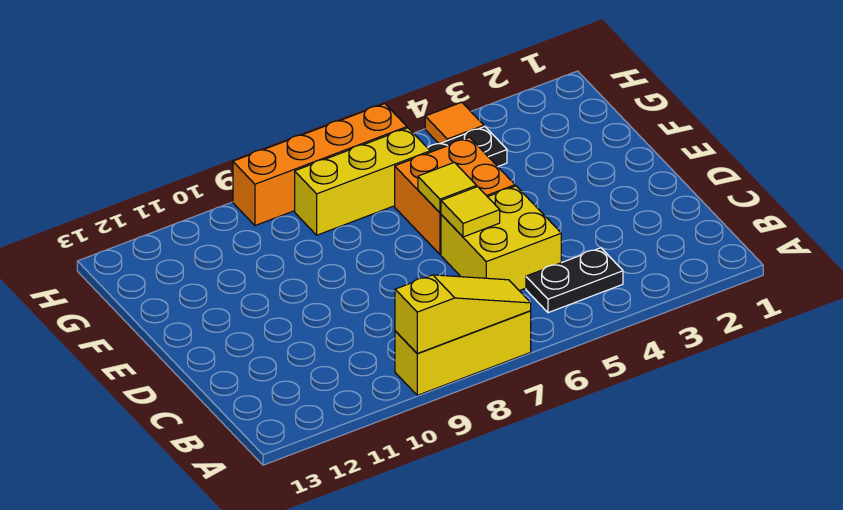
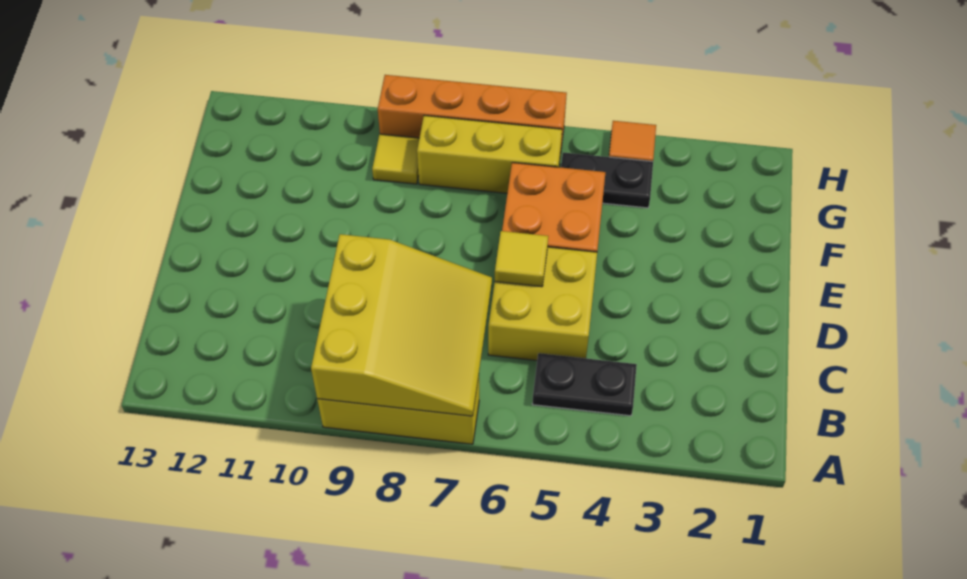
yellow slope A7:A9 level 2 top 9 -> yellow slope A7:C9 level 2 top 9
yellow tile E6 level 2 -> yellow tile G9 level 1

